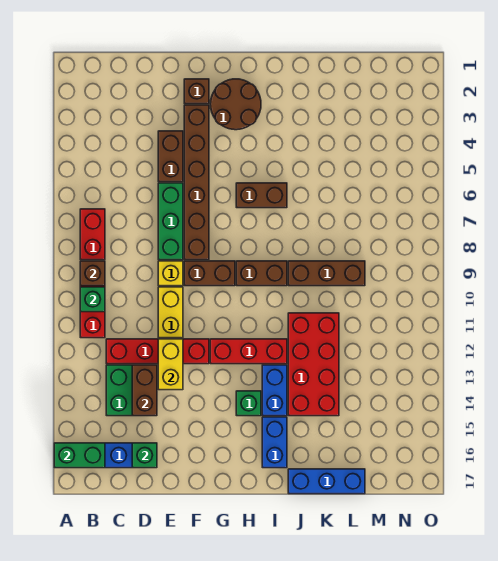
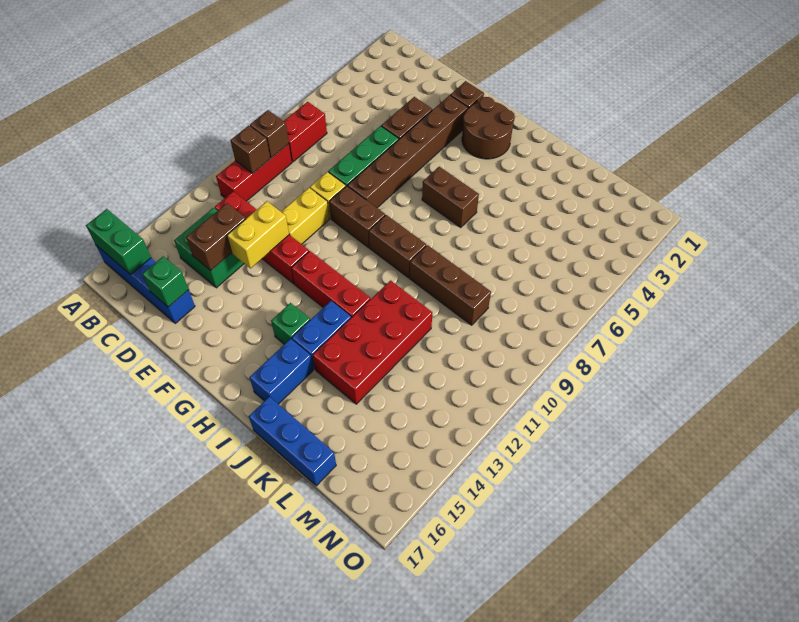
green brick B10 level 2 -> brown brick B10 level 2

